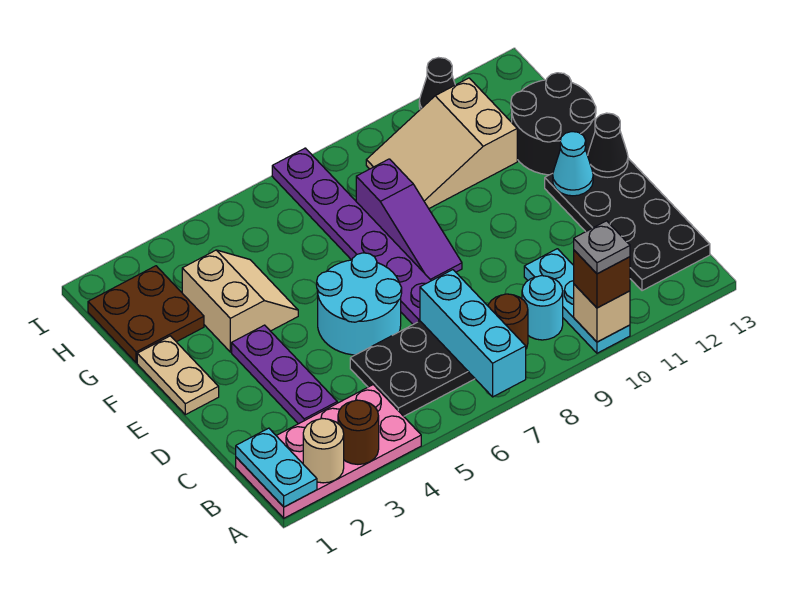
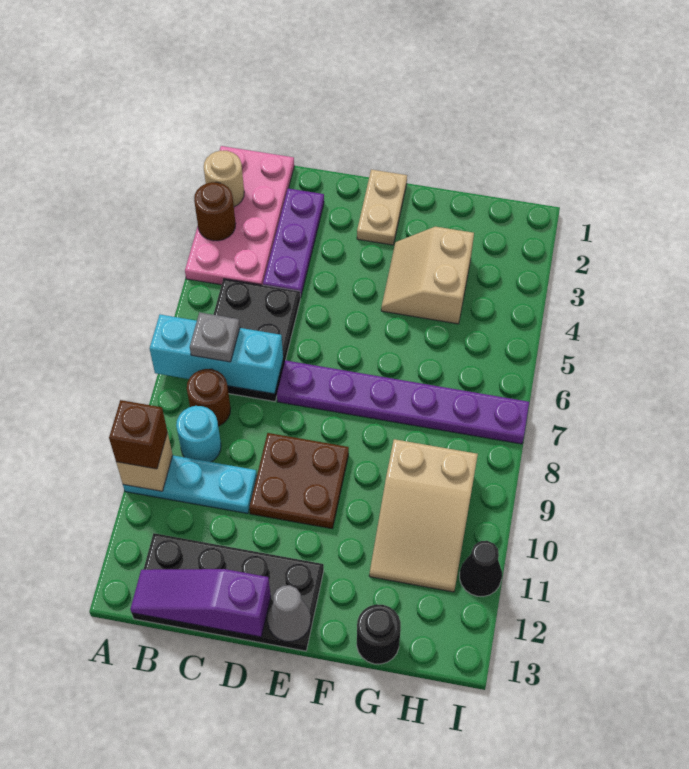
cyan plate A1:B1 level 2 -> none
grey plate A10 level 4 -> grey plate B7 level 3
purple plate C3:E3 level 1 -> purple plate C2:C4 level 1
cyan round brick D5:E6 level 1 -> none
tan plate E1:F1 level 1 -> tan plate E1:E2 level 1
purple slope E8:G8 level 1 top G -> purple slope B13:D13 level 2 top D
cyan cone E12 level 2 -> none
black cone E13 level 2 -> grey cone E13 level 2
tan slope F3:G4 level 1 top 3 -> tan slope F3:G4 level 1 top G
black round brick F12:G13 level 1 -> black round brick G13 level 1
brown plate G1:H2 level 1 -> brown plate D9:E10 level 1
tan slope G9:H11 level 1 top 11 -> tan slope G9:H11 level 1 top 9

